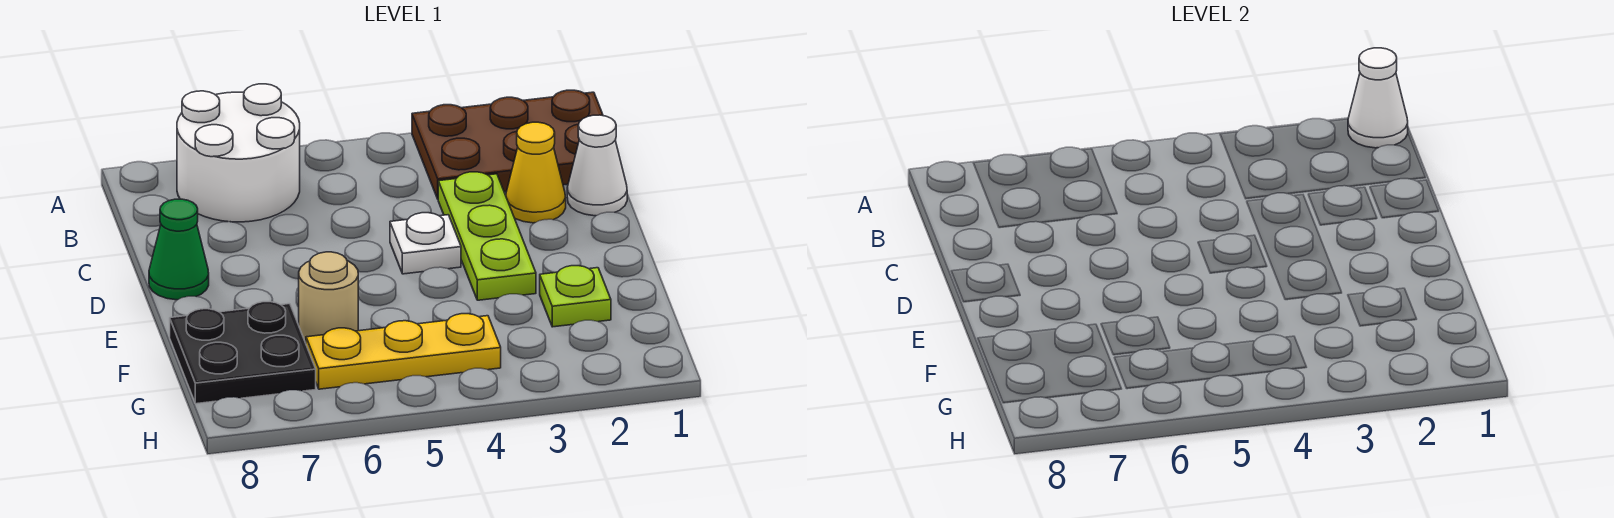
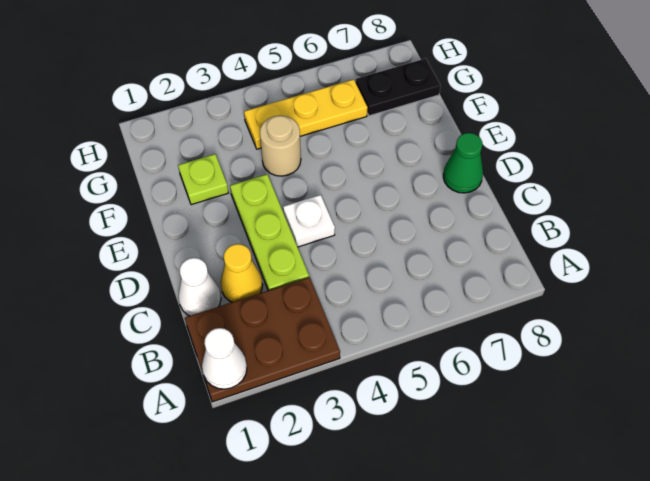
white round brick A6:B7 level 1 -> none
tan round brick F6 level 1 -> tan round brick F4 level 1
black plate F7:G8 level 1 -> black plate G7:G8 level 1

